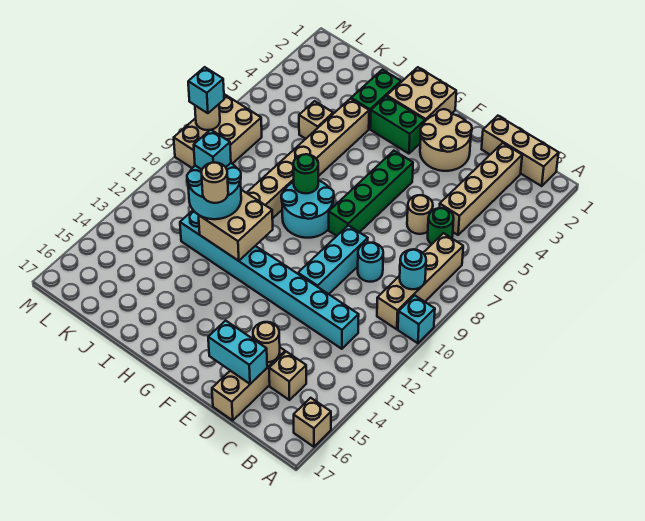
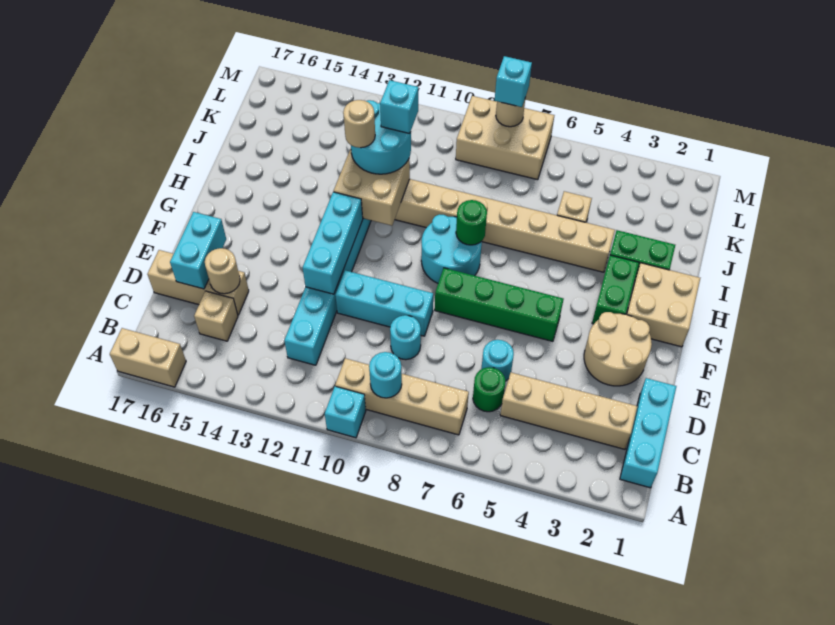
tan brick A16 level 1 -> tan brick A16:A17 level 1
tan brick B1:D1 level 1 -> cyan brick B1:D1 level 1
tan round brick D6 level 1 -> cyan round brick D6 level 1
none -> cyan brick E12:G12 level 2

